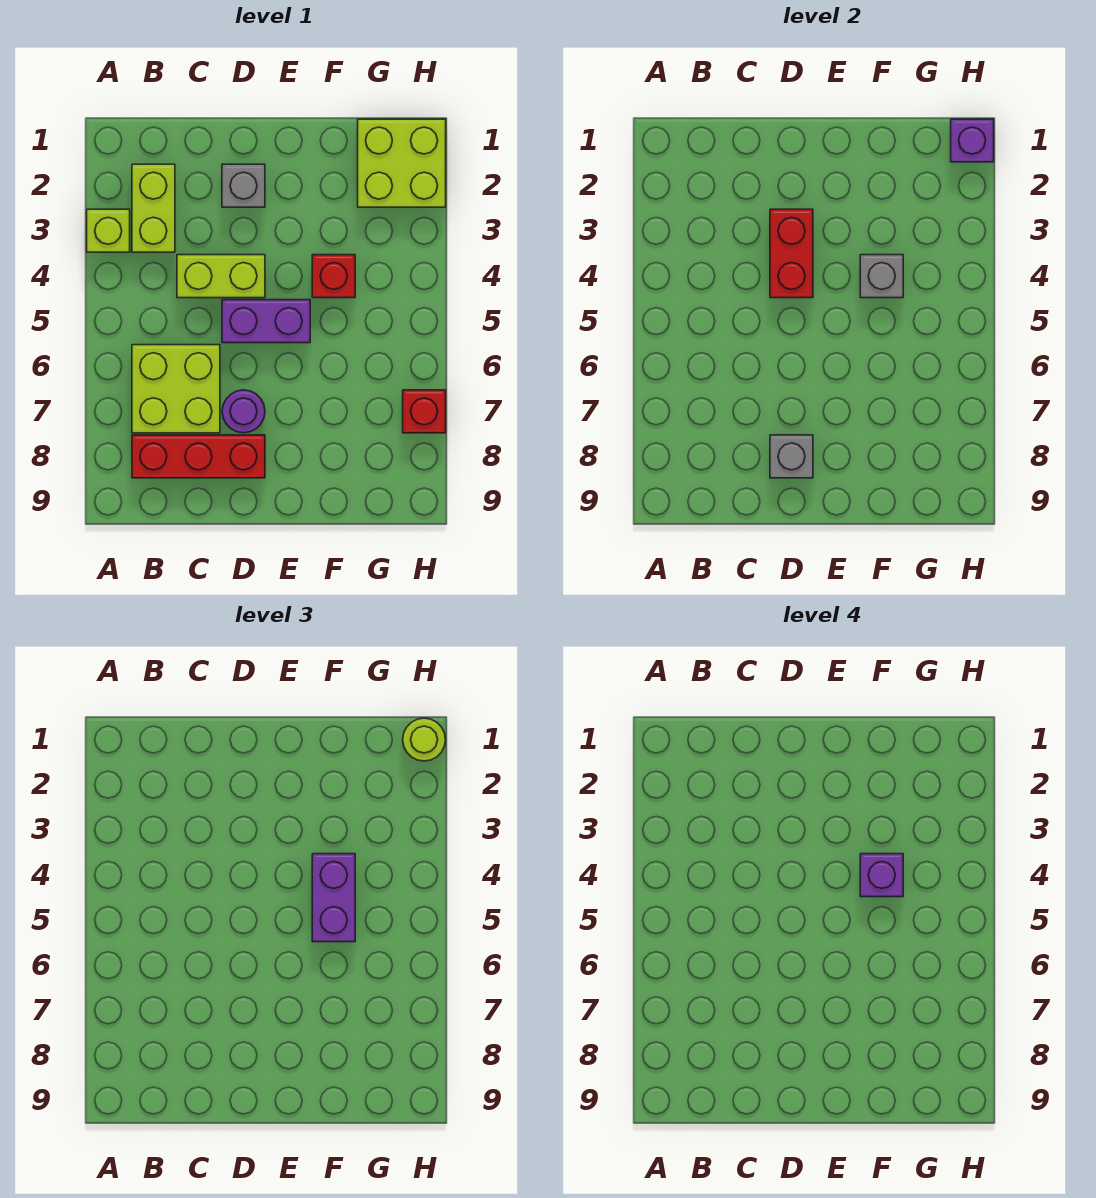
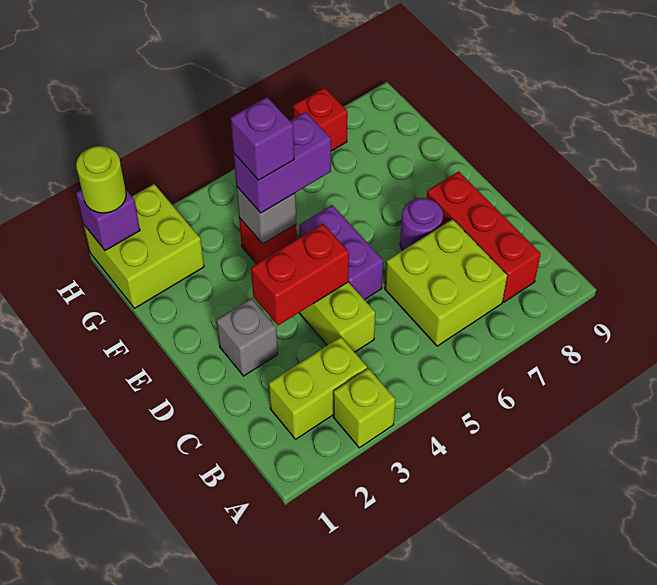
grey brick D8 level 2 -> none

